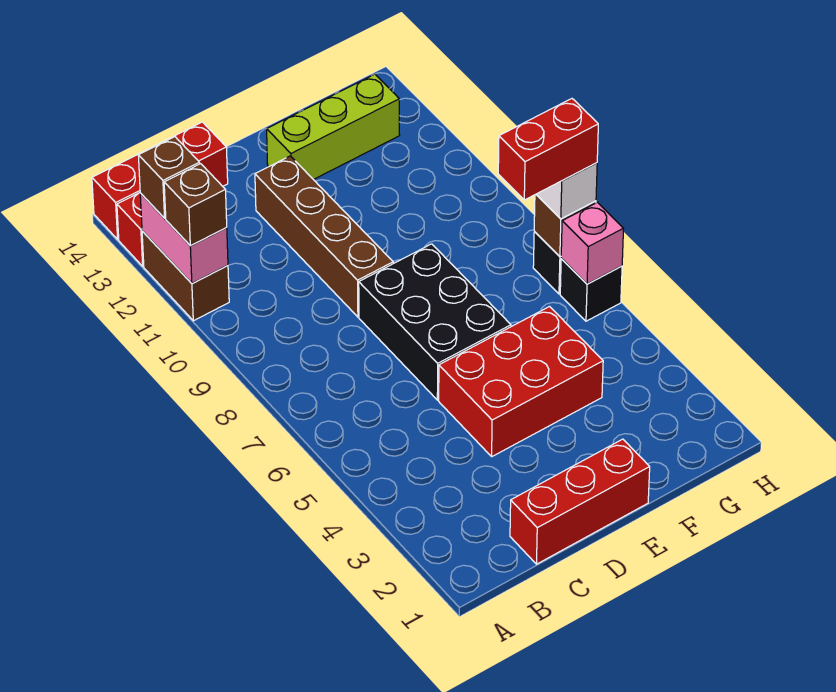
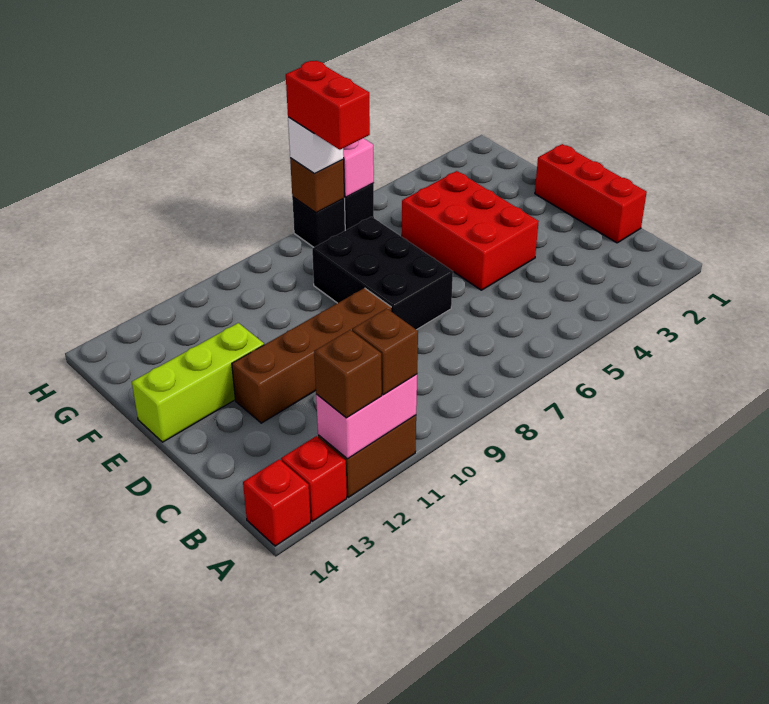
red brick A14:C14 level 1 -> red brick A14 level 1
black brick D6:E8 level 1 -> black brick D7:F8 level 1
lime brick E13:G13 level 1 -> lime brick E12:E14 level 1

